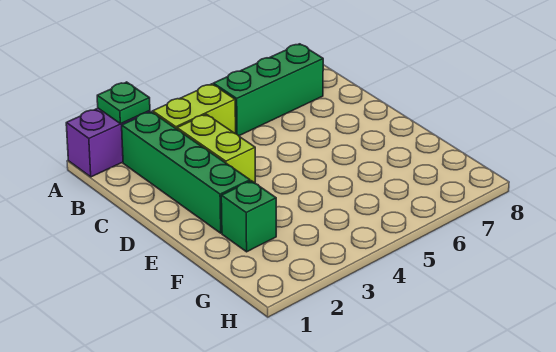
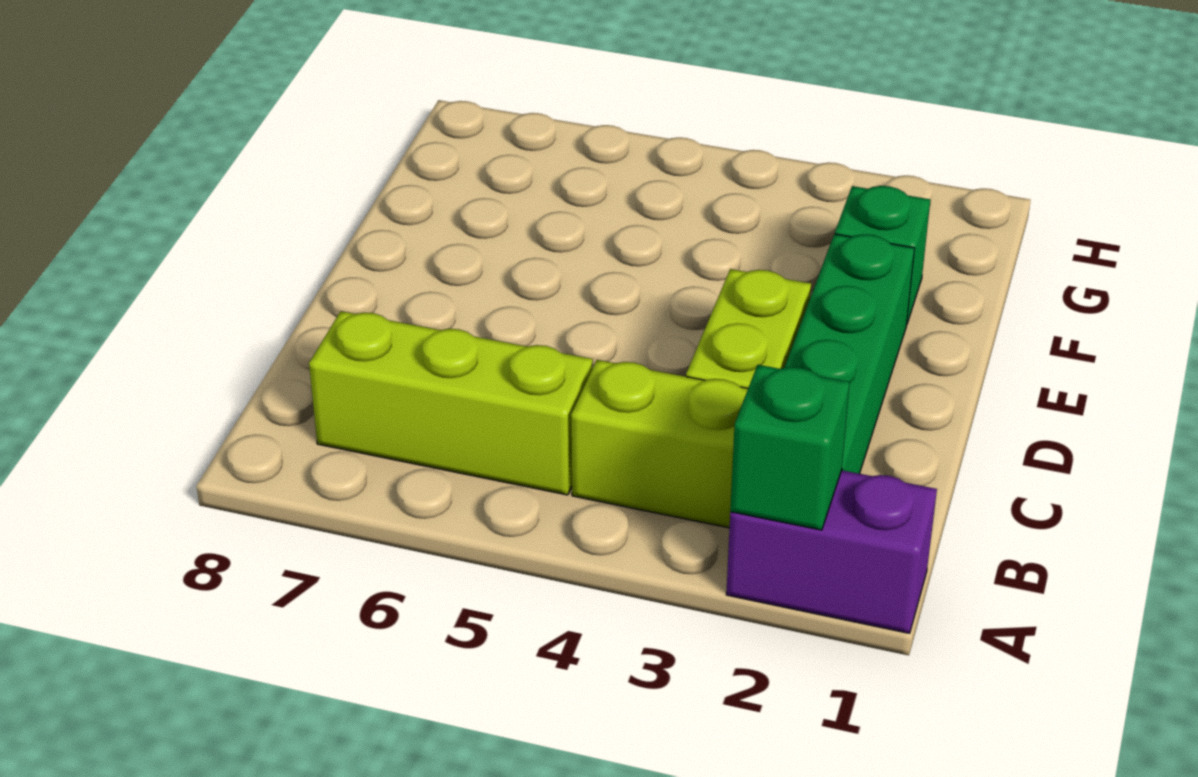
green plate A2 level 2 -> green brick A2 level 2
green brick B5:B7 level 1 -> lime brick B5:B7 level 1

